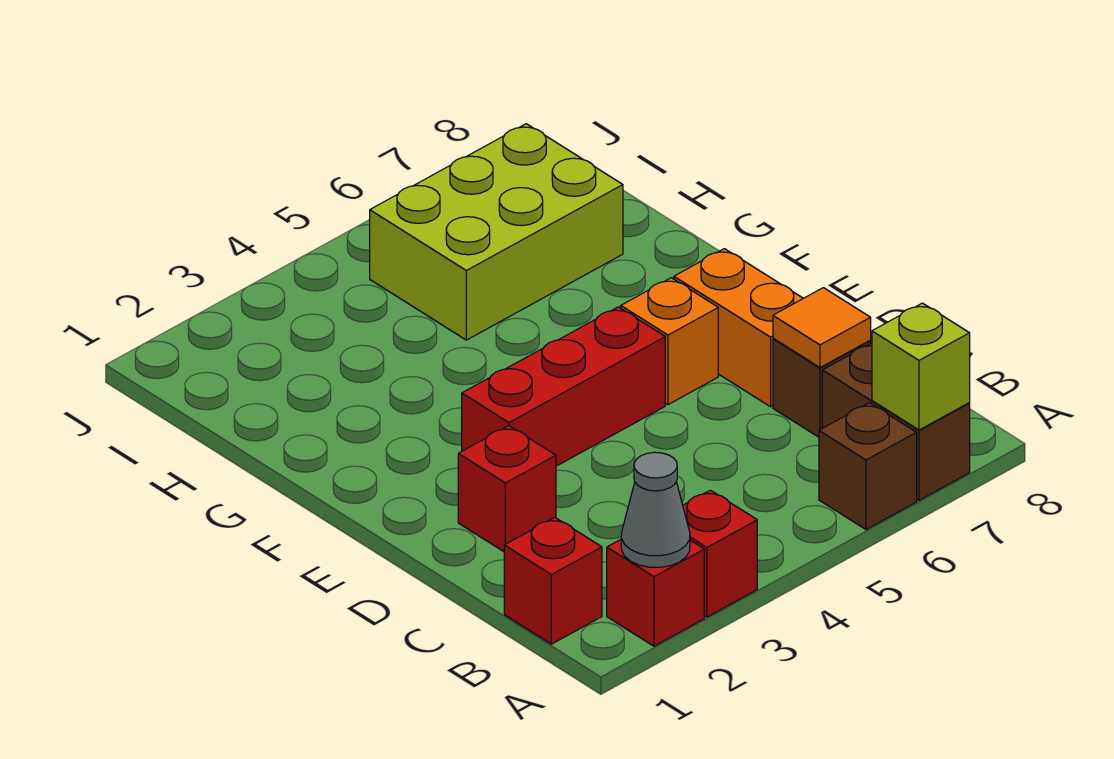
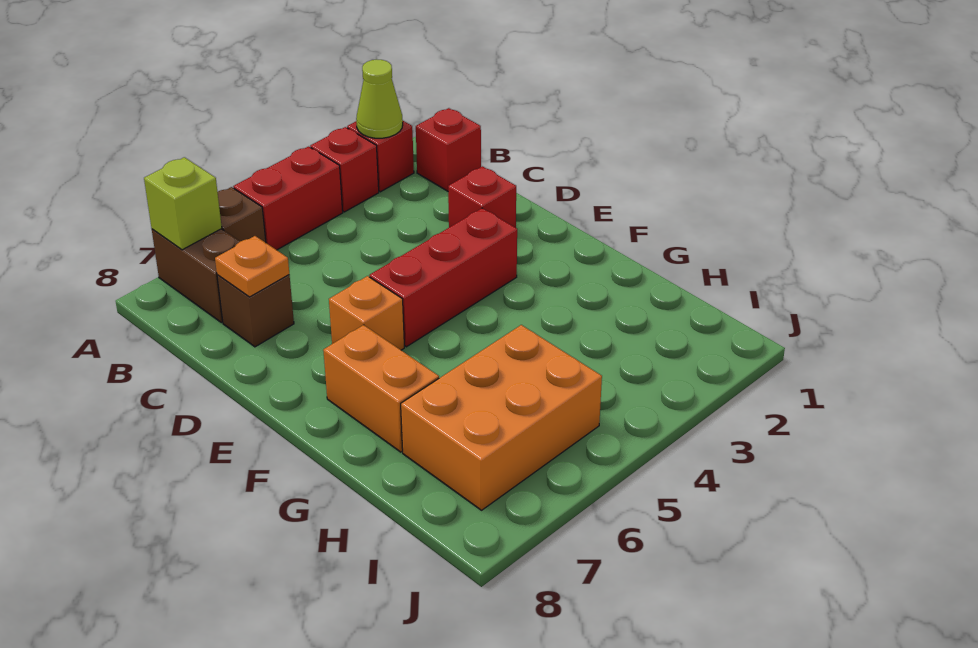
grey cone A2 level 2 -> lime cone A2 level 2
none -> red brick A4:A5 level 1
orange tile C7 level 2 -> orange plate C7 level 2
orange brick D7:E7 level 1 -> orange brick F7:G7 level 1
lime brick H5:I7 level 1 -> orange brick H5:I7 level 1

